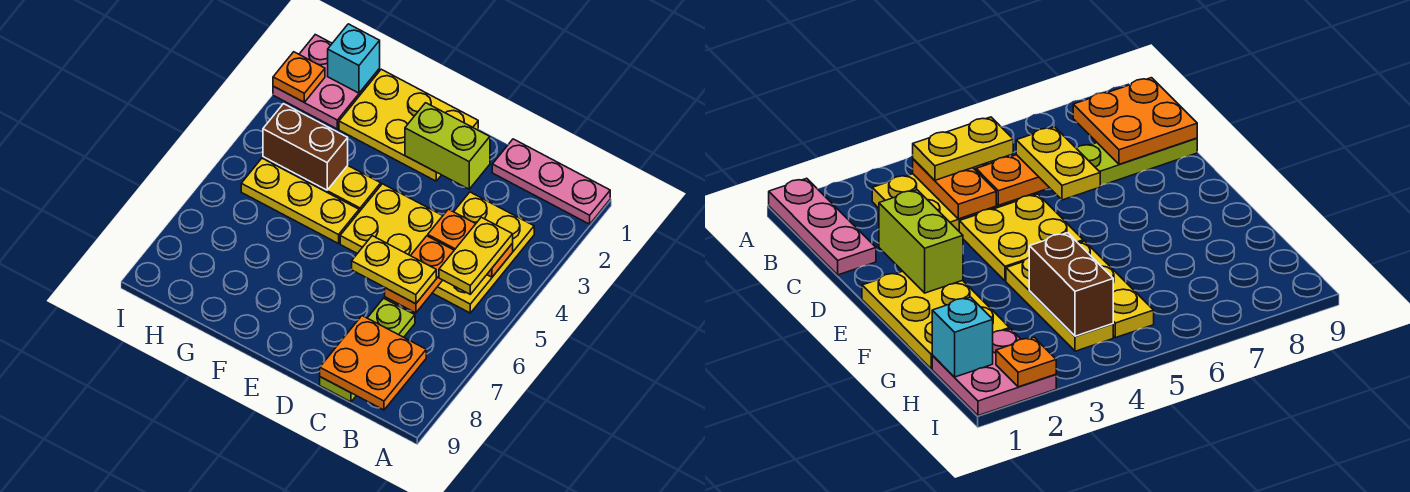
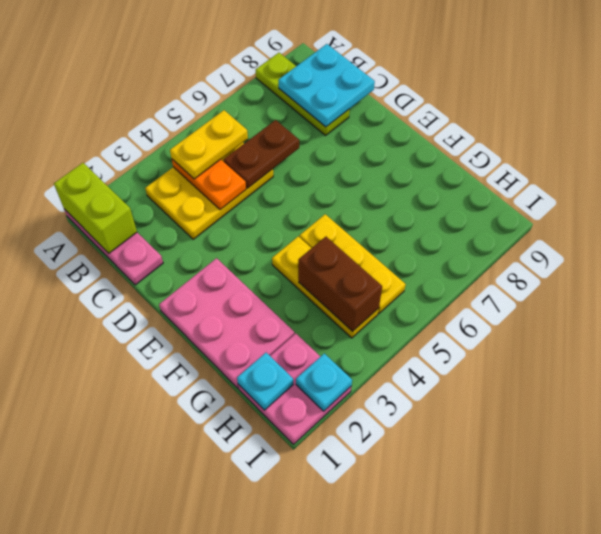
orange plate B8:C9 level 2 -> cyan plate B8:C9 level 2
orange plate C5:C6 level 2 -> brown plate C5:C6 level 2
yellow plate C6:D6 level 3 -> none
lime plate C7:C9 level 1 -> lime plate A8:C8 level 1
lime brick D2:E2 level 2 -> lime brick A1:B1 level 2
yellow plate D4:E5 level 1 -> none
yellow plate E1:G2 level 1 -> pink plate E1:G2 level 1
cyan brick H1 level 2 -> cyan plate H1 level 2
orange plate I2 level 2 -> cyan plate I2 level 2

